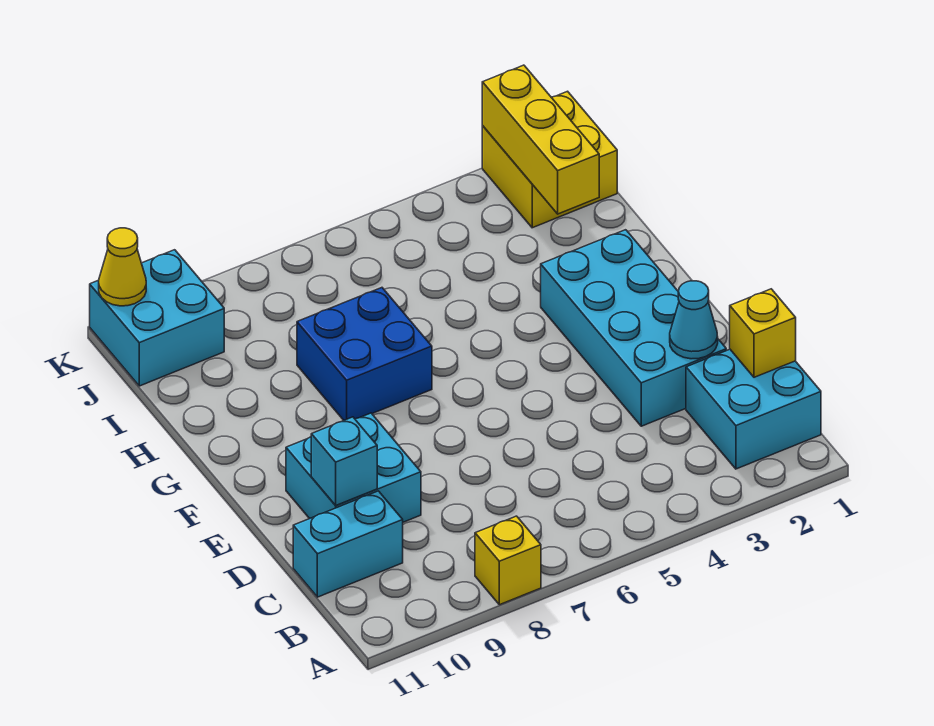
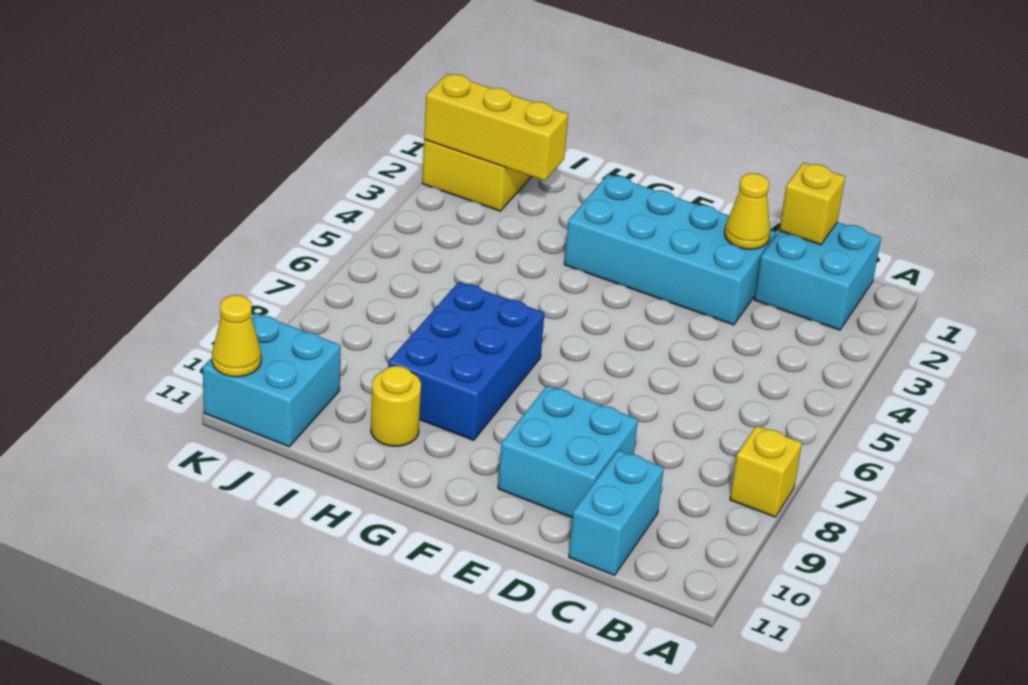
cyan cone D2 level 2 -> yellow cone D2 level 2
cyan brick D10 level 2 -> none
blue brick G7:H8 level 1 -> blue brick G7:H9 level 1
none -> yellow round brick H10 level 1

